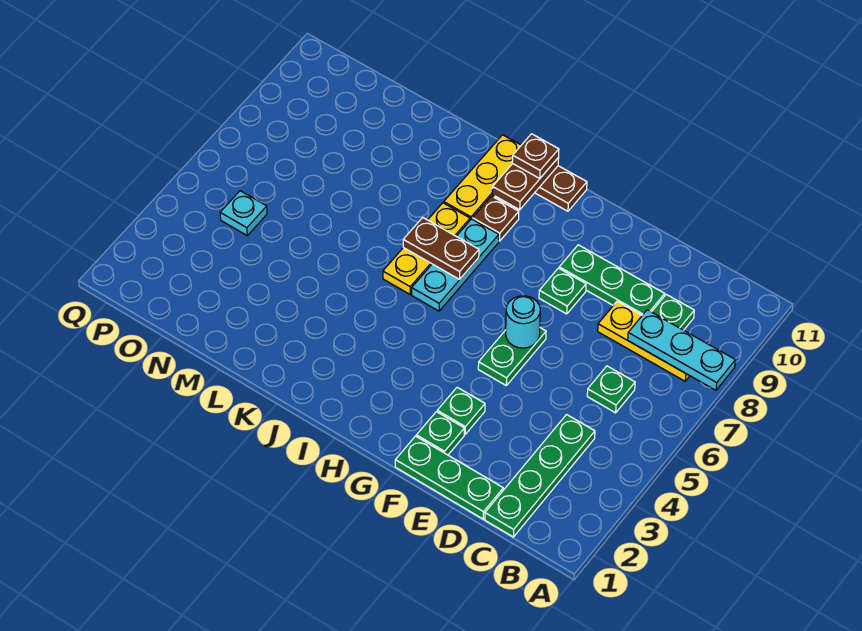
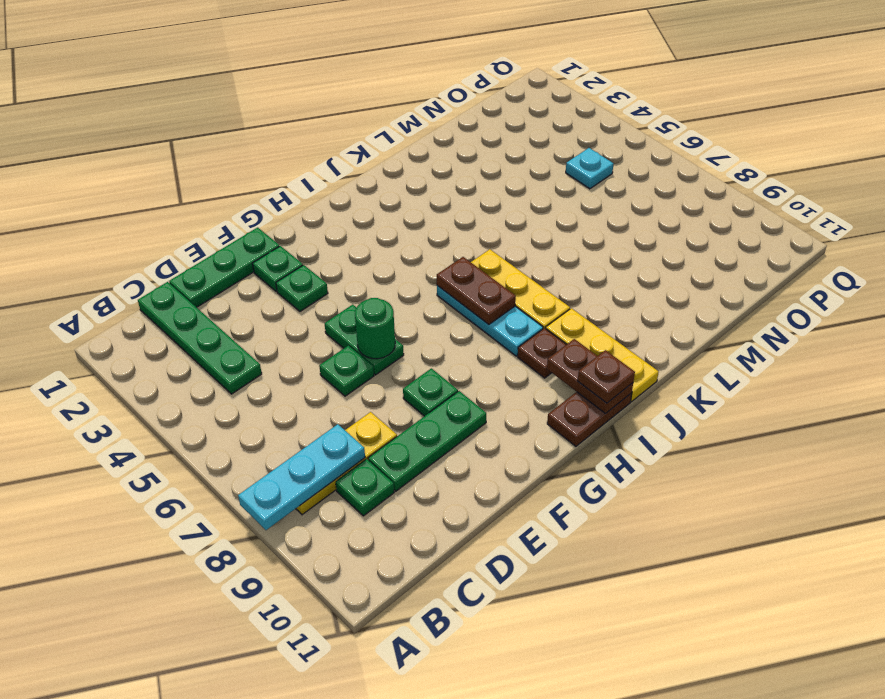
green plate C6 level 1 -> green plate E6 level 1
cyan round brick F6 level 2 -> green round brick F6 level 2
brown plate I7:J7 level 2 -> brown plate I6:I7 level 2

